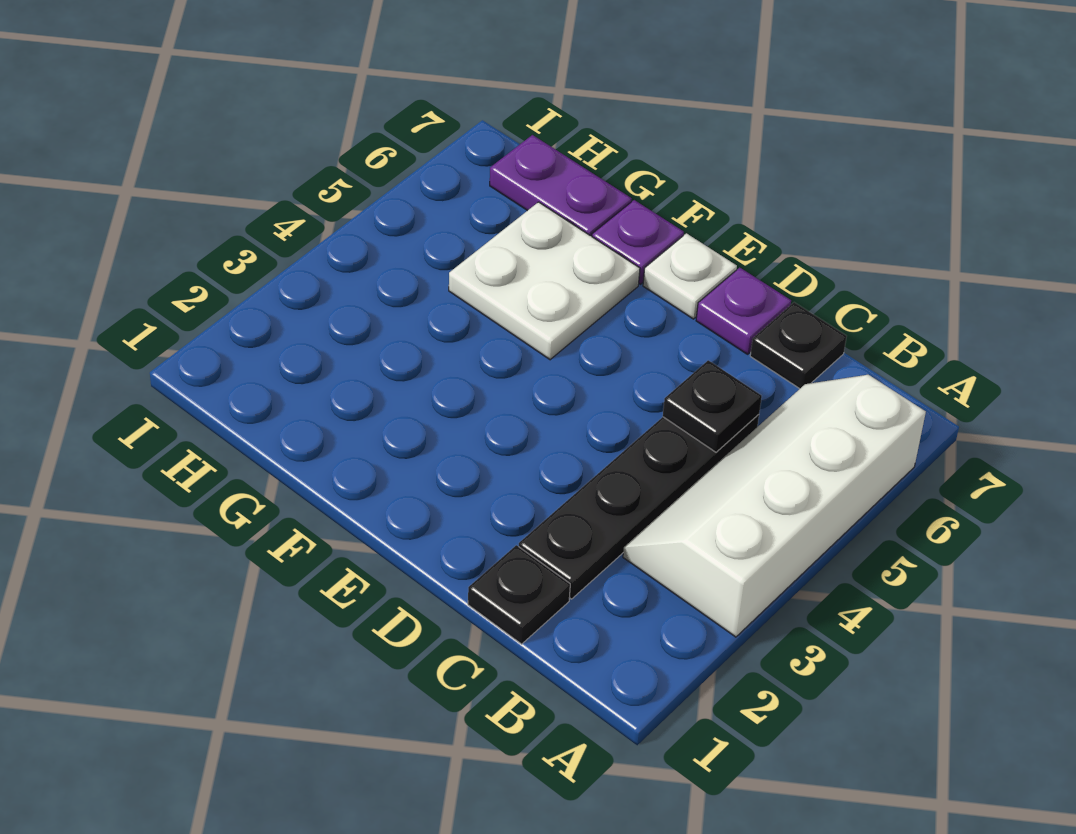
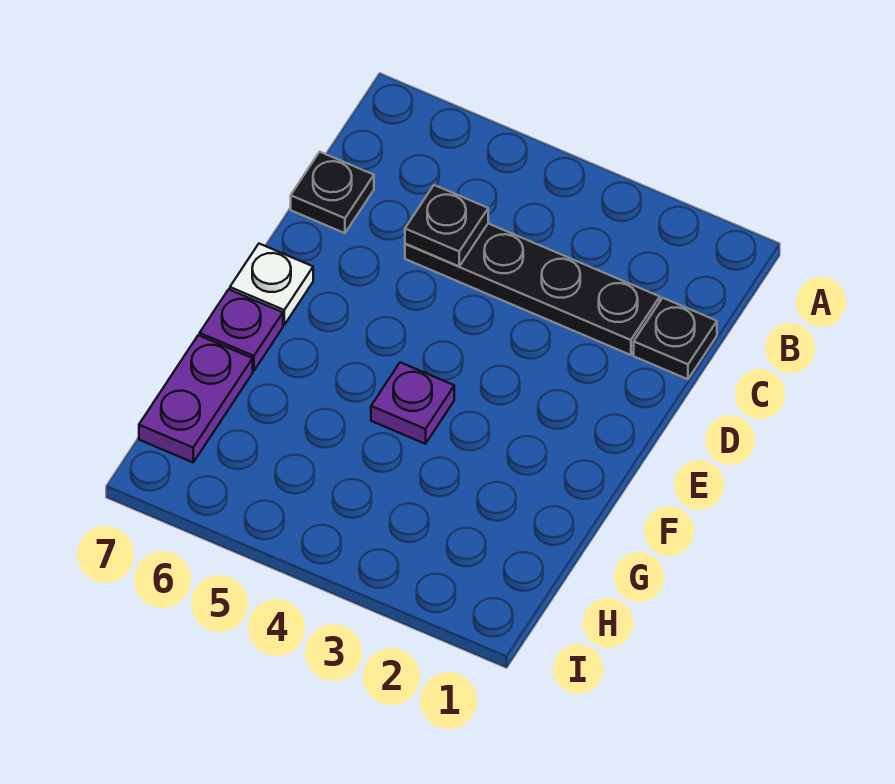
white slope A3:B6 level 1 top A -> none
purple plate D7 level 1 -> purple plate F4 level 1
white plate F5:G6 level 1 -> none

